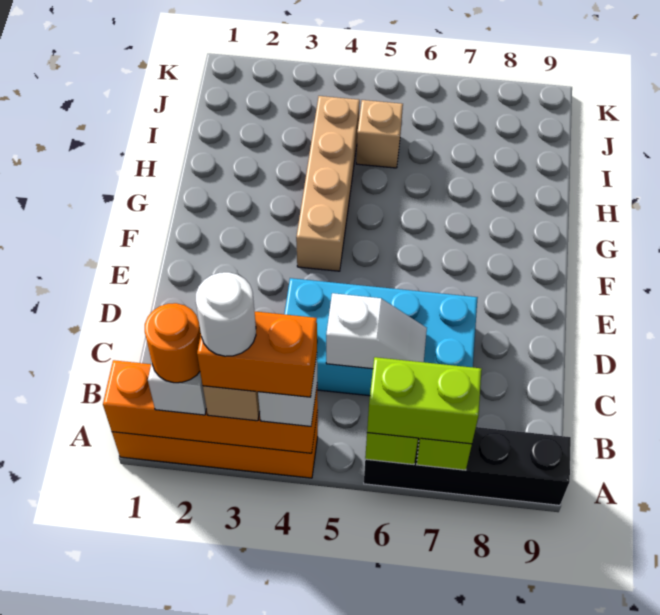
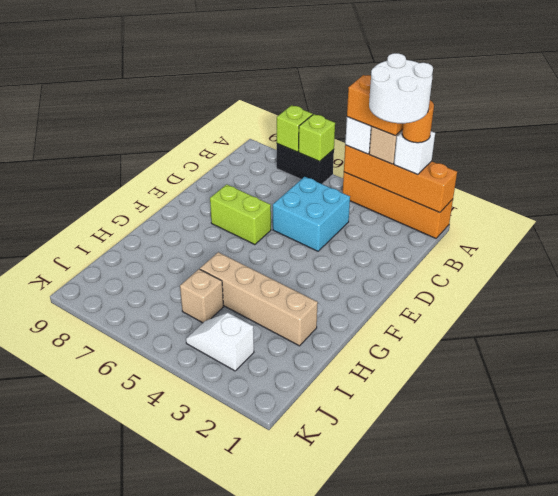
white round brick A3 level 5 -> white round brick A2:B3 level 5
black brick A6:A9 level 1 -> black brick A6:A7 level 1
lime brick A6:A7 level 3 -> lime brick E6:E7 level 1
cyan brick C4:D7 level 1 -> cyan brick C4:D5 level 1
white slope C5:C6 level 2 top 5 -> white slope J3:J4 level 1 top 3
tan brick F4:I4 level 1 -> tan brick H2:H5 level 1

